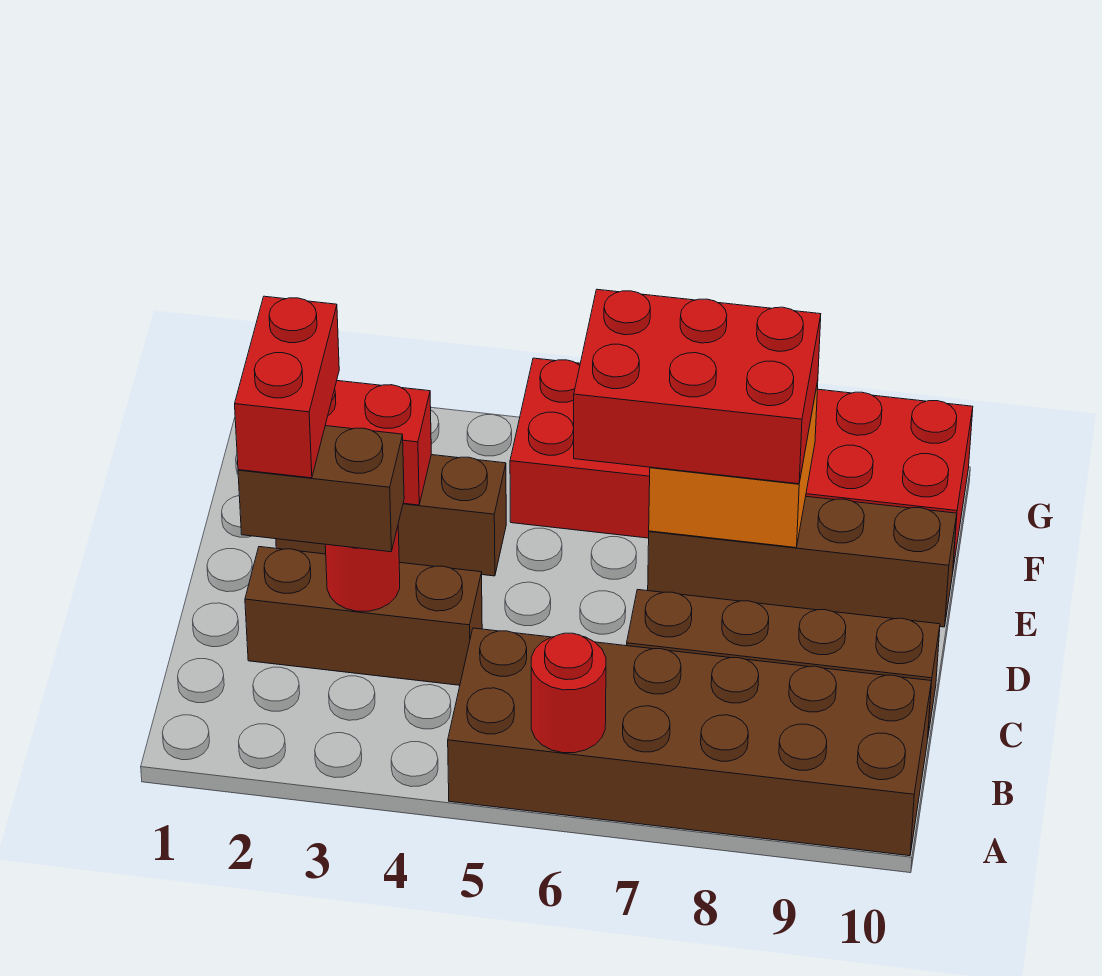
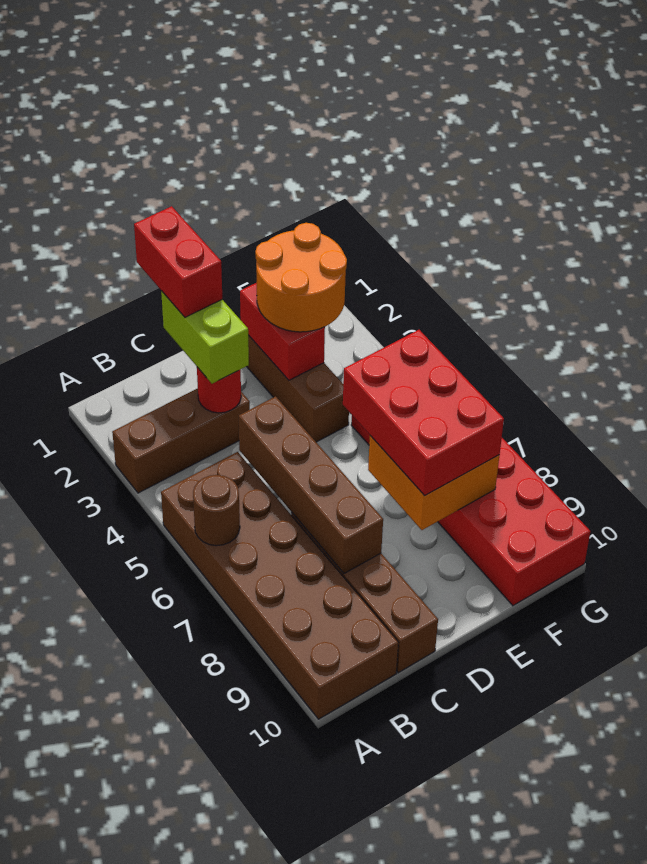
red round brick A6 level 2 -> brown round brick A6 level 2
brown brick C2:C4 level 1 -> brown brick A3:C3 level 1
brown brick C2:C3 level 3 -> lime brick C2:C3 level 3
red brick C2:D2 level 4 -> red brick C1:C2 level 4
none -> orange round brick E2:F3 level 3
brown brick E7:E10 level 1 -> brown brick C5:C8 level 2

